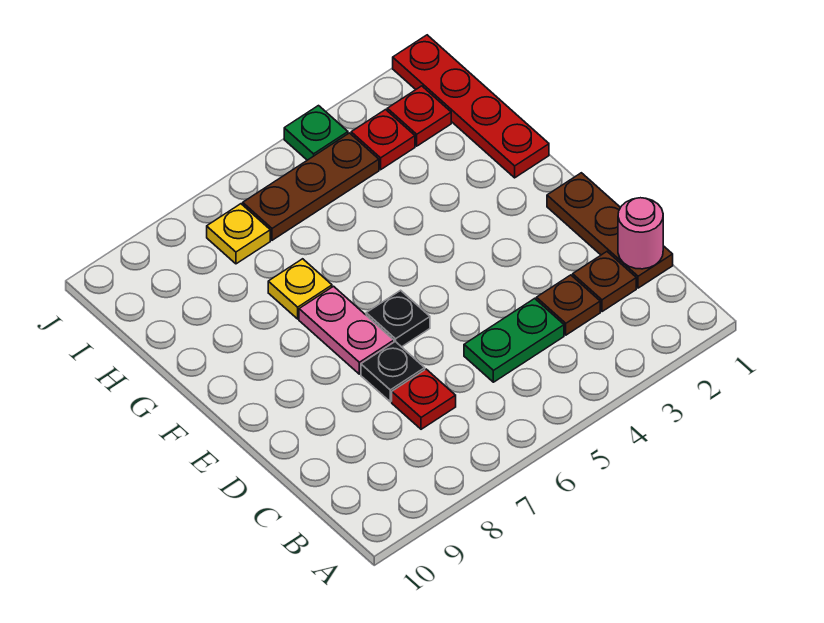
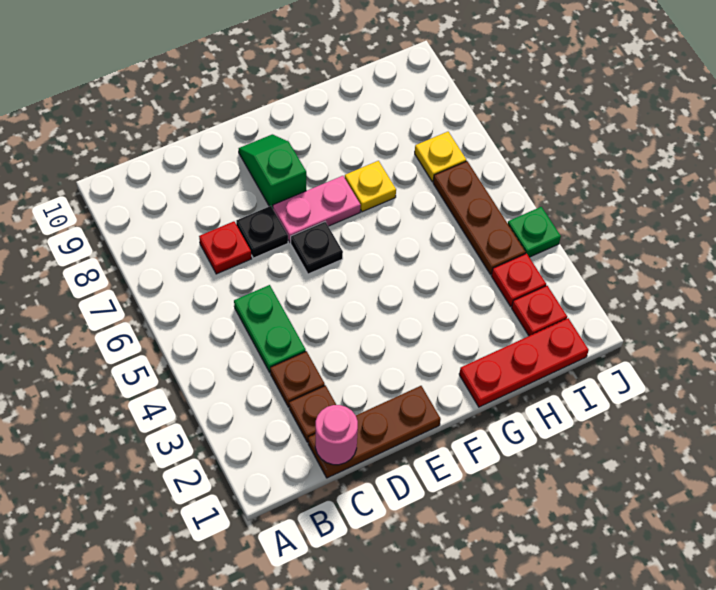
none -> green slope E8:E9 level 1 top 8
red plate G1:J1 level 1 -> red plate G1:I1 level 1

